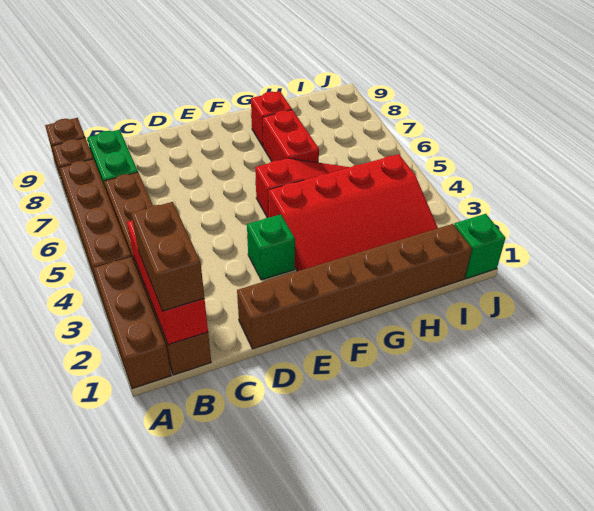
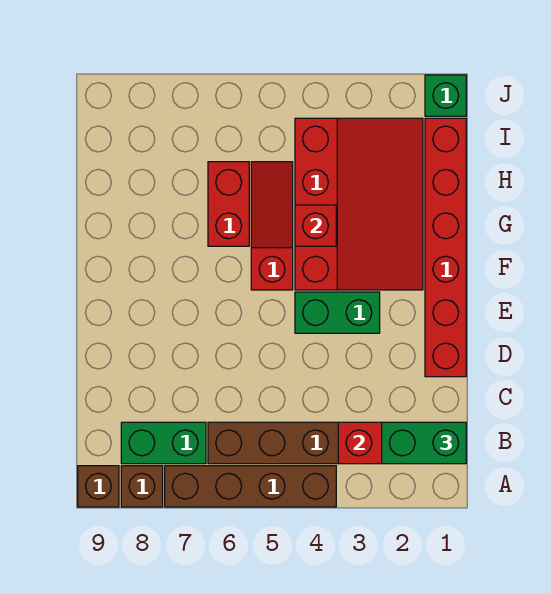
brown brick A1:A3 level 1 -> none
brown brick B1:B2 level 3 -> green brick B1:B2 level 3
brown brick D1:I1 level 1 -> red brick D1:I1 level 1
green brick E3 level 1 -> green brick E3:E4 level 1
red brick G6:G7 level 1 -> red brick G6:H6 level 1
red brick G8 level 1 -> red brick G4 level 2

